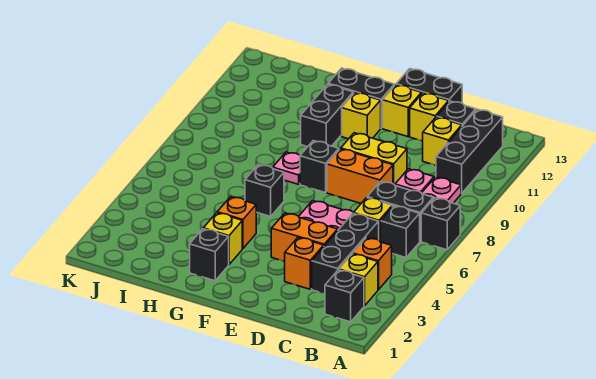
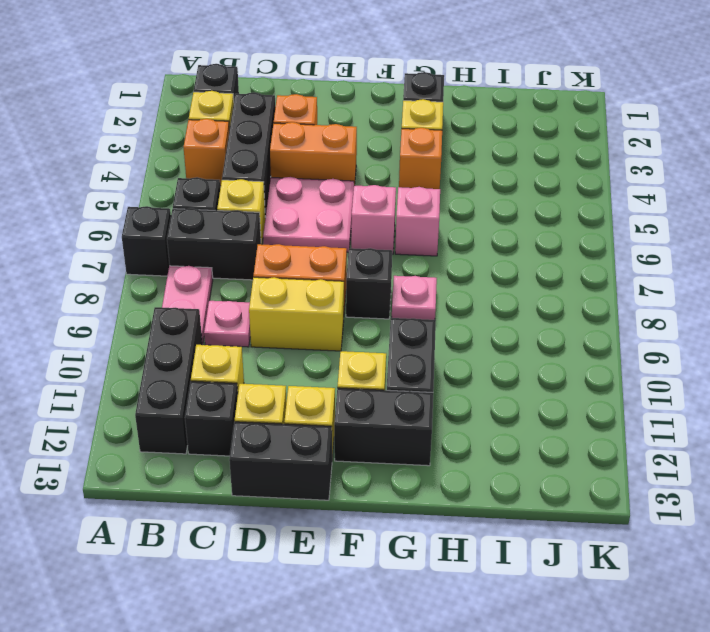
none -> pink brick F6 level 1
black brick G6 level 1 -> pink brick G6 level 1

